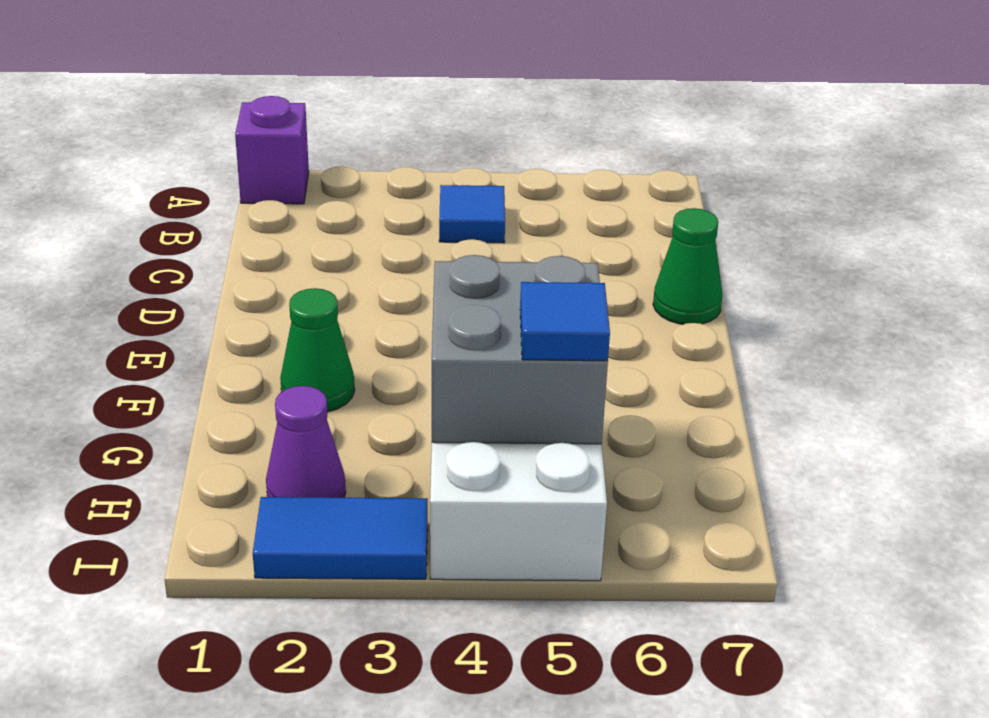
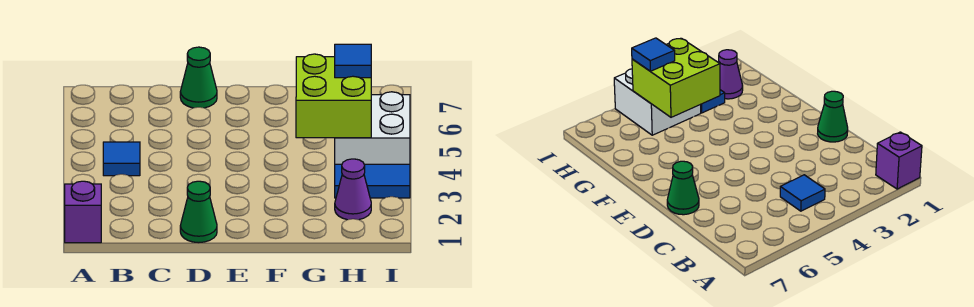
green cone F2 level 1 -> green cone D1 level 1
grey brick G4:H5 level 2 -> lime brick G4:H5 level 2
blue tile I2:I3 level 1 -> blue tile H3:I3 level 1

